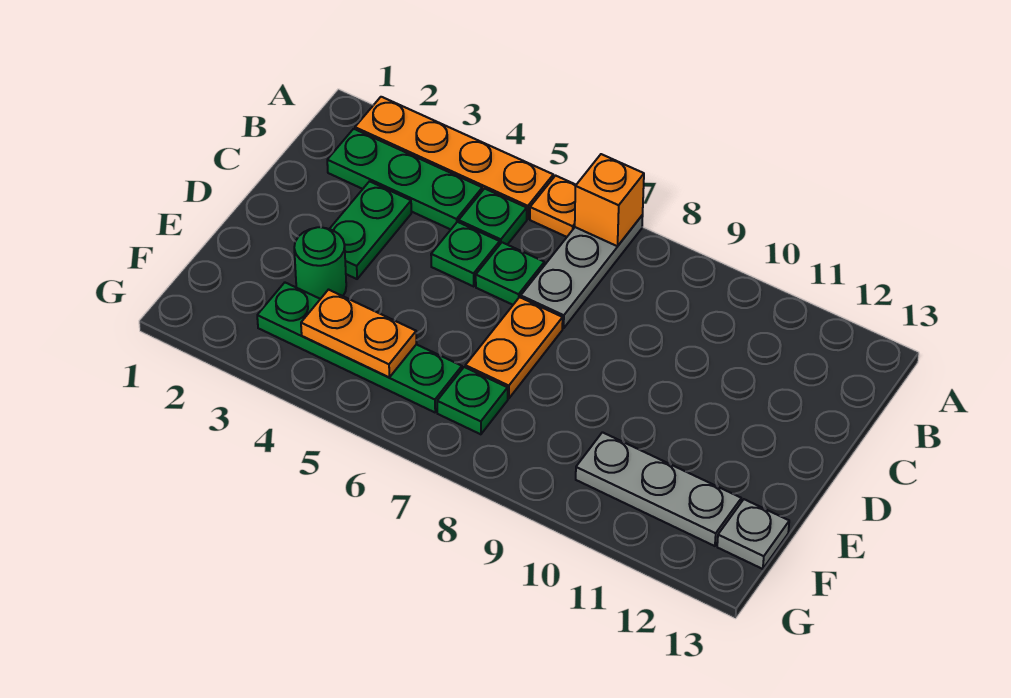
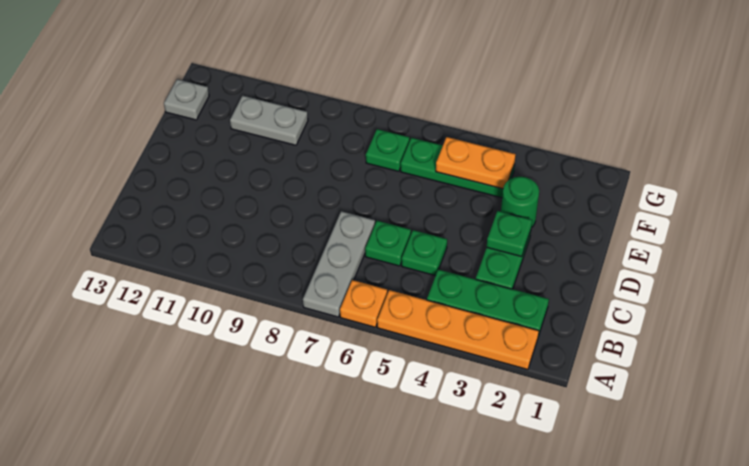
orange brick A7 level 2 -> none
green plate B5 level 1 -> green plate D3 level 2
orange plate D7:E7 level 1 -> none
green plate F3:F6 level 1 -> green plate F4:F6 level 1
grey plate F10:F12 level 1 -> grey plate F10:F11 level 1

